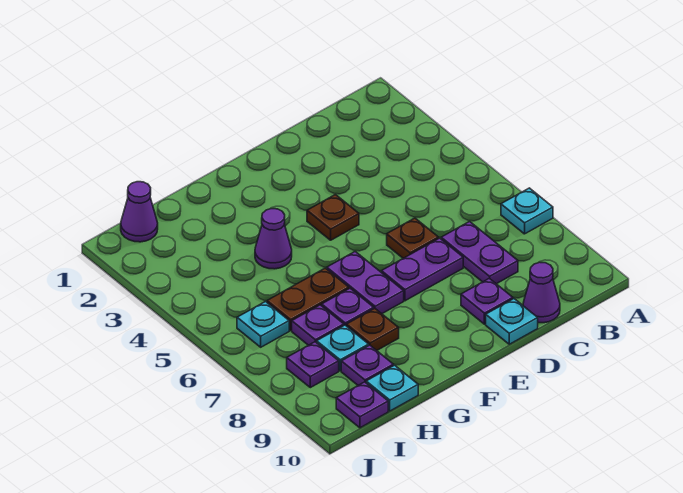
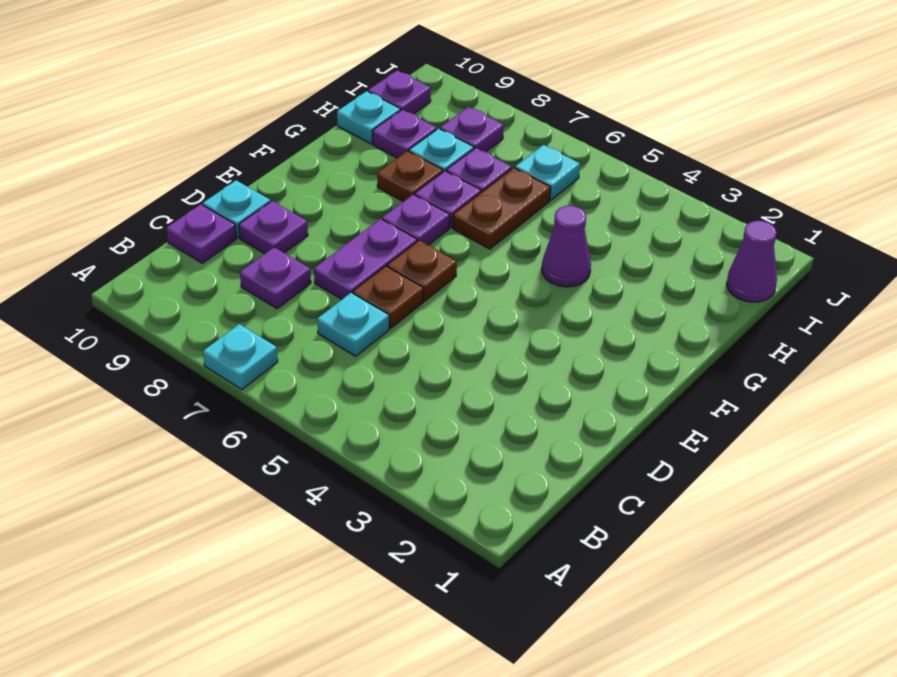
none -> cyan plate C6 level 1
purple plate C7:C8 level 1 -> purple plate C8 level 1
purple cone C10 level 1 -> purple plate C10 level 1
brown plate E4 level 1 -> brown plate E6 level 1
purple plate F6:F7 level 1 -> purple plate F7 level 1

